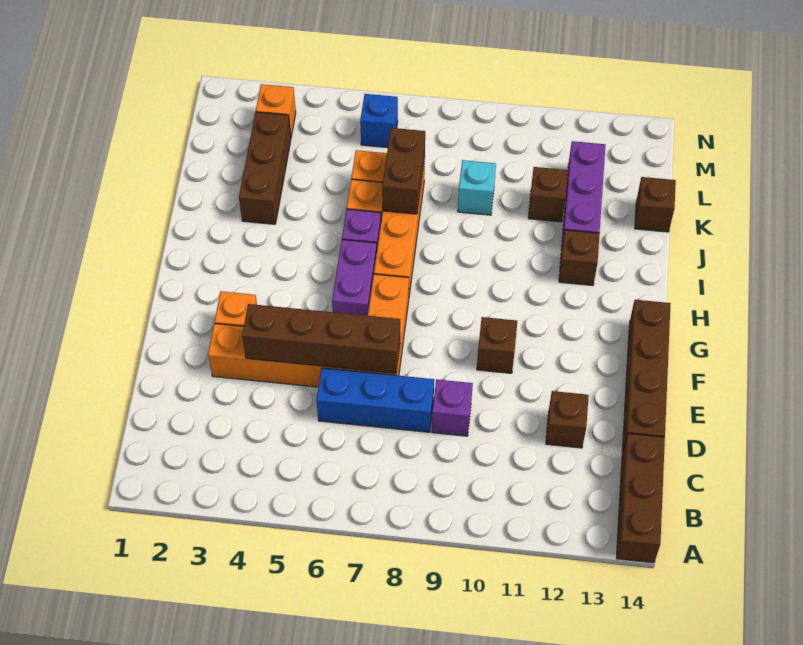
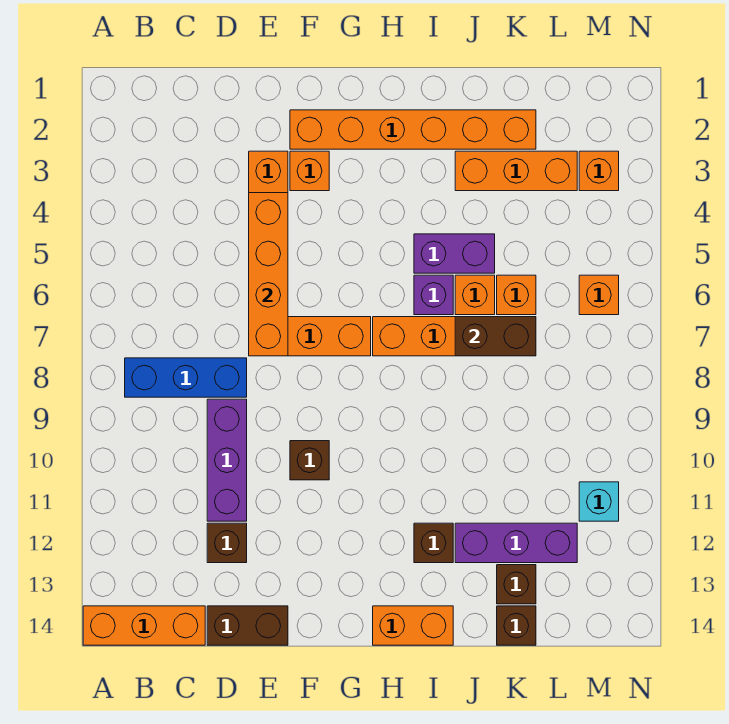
brown brick A14:C14 level 1 -> orange brick A14:C14 level 1
blue brick D6:D8 level 1 -> blue brick B8:D8 level 1
purple brick D9 level 1 -> purple brick D9:D11 level 1
brown brick D14:G14 level 1 -> brown brick D14:E14 level 1
brown brick E4:E7 level 2 -> orange brick E4:E7 level 2
none -> orange brick F2:K2 level 1
purple brick G6:H6 level 1 -> purple brick I5:J5 level 1
none -> orange brick H14:I14 level 1
brown brick J3:L3 level 1 -> orange brick J3:L3 level 1
cyan brick K9 level 1 -> cyan brick M11 level 1
brown brick K11 level 1 -> brown brick K13 level 1
blue brick M6 level 1 -> orange brick M6 level 1

